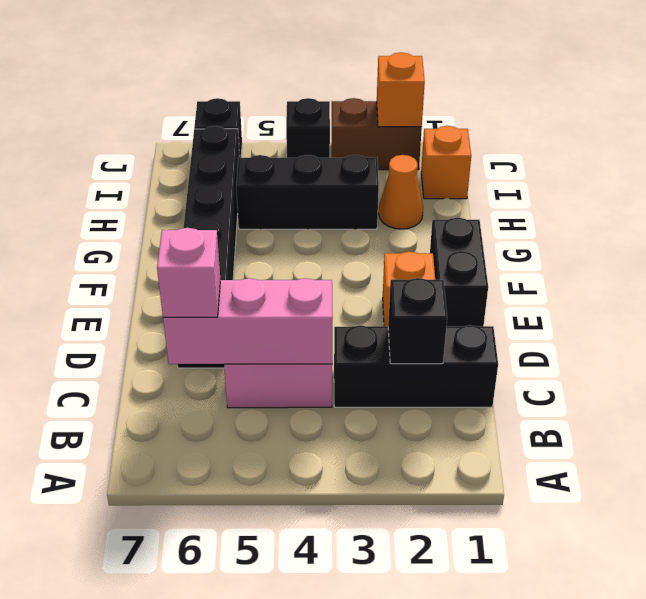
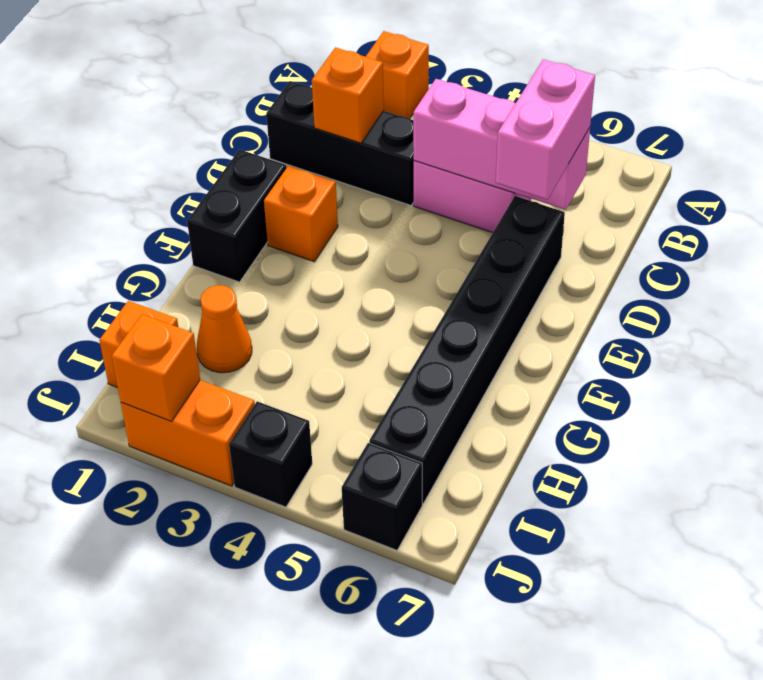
none -> orange brick A2 level 1
black brick C2 level 2 -> orange brick C2 level 2
pink brick C6 level 3 -> pink brick C6:D6 level 3
black brick H3:H5 level 1 -> none
brown brick J2:J3 level 1 -> orange brick J2:J3 level 1

